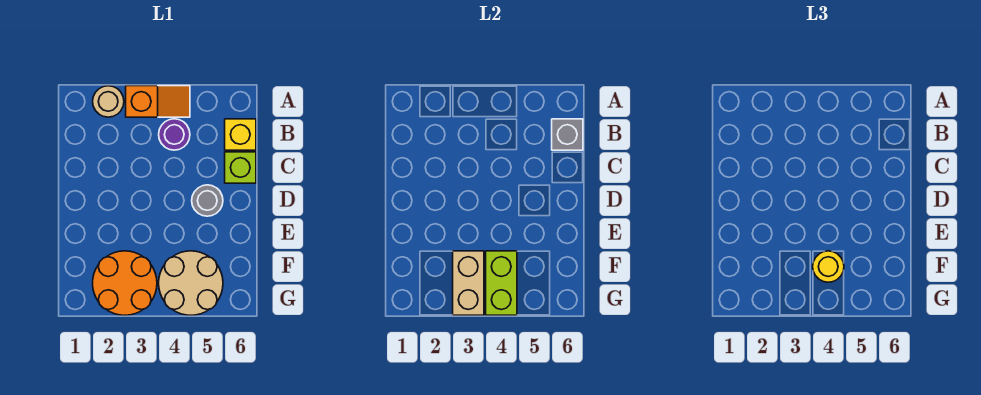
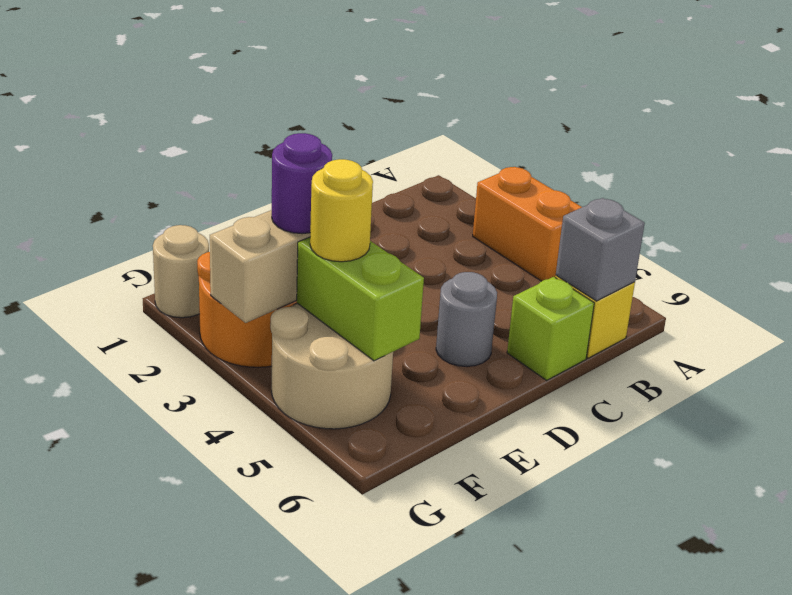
tan round brick A2 level 1 -> tan round brick G1 level 1
orange slope A3:A4 level 1 top 3 -> orange brick A3:A4 level 1
purple round brick B4 level 1 -> purple round brick F3 level 3
lime brick F4:G4 level 2 -> lime brick F4:F5 level 2

